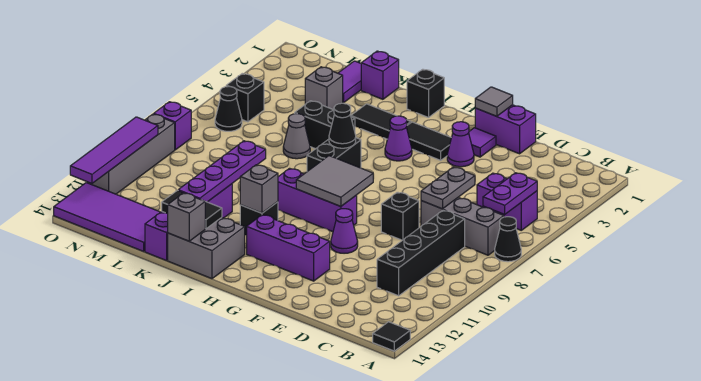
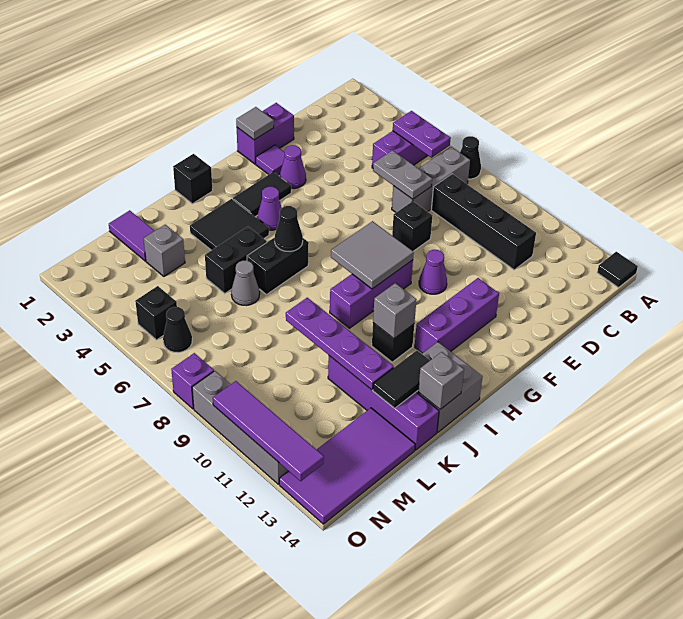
black tile I3:J3 level 1 -> black tile I3:J4 level 1
black brick I6:I7 level 1 -> black brick I6:J6 level 1
purple brick K1 level 1 -> none

